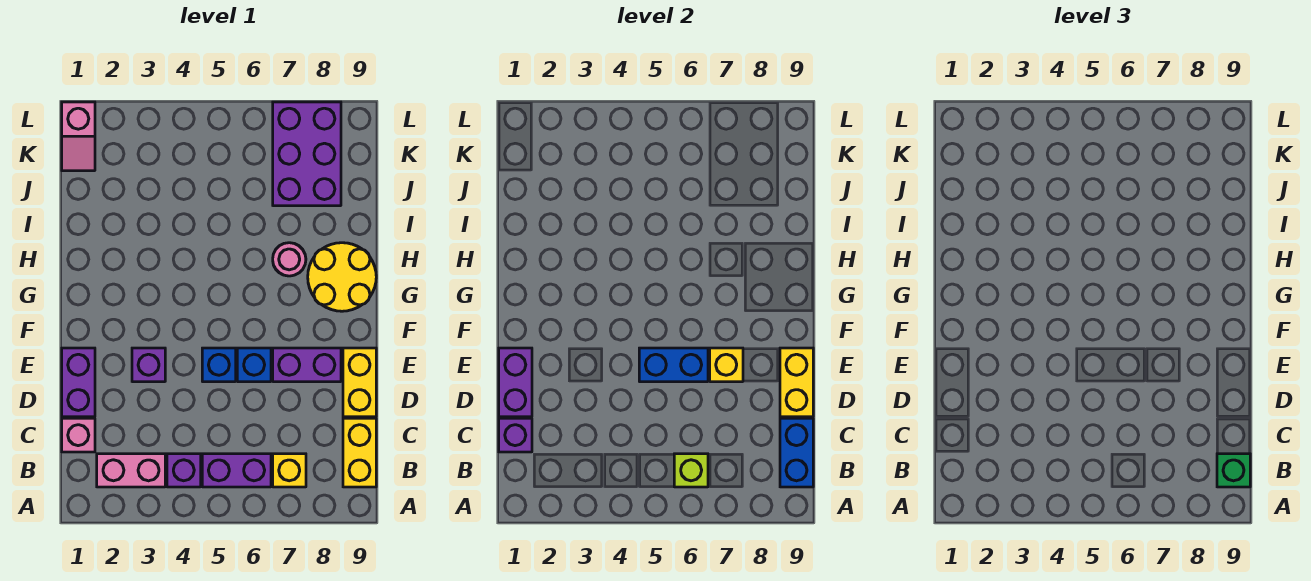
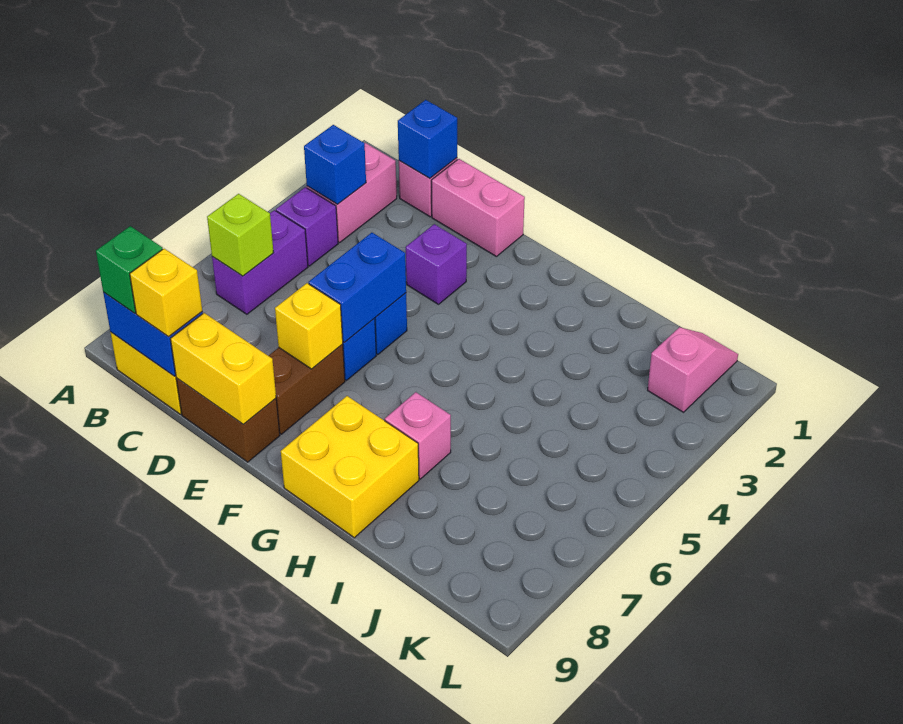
none -> blue brick B3 level 2
yellow brick B7 level 1 -> yellow brick C9 level 3
purple brick C1 level 2 -> blue brick C1 level 2
purple brick D1:E1 level 1 -> pink brick D1:E1 level 1
purple brick D1:E1 level 2 -> none
yellow brick D9:E9 level 1 -> brown brick D9:E9 level 1
purple brick E7:E8 level 1 -> brown brick E7:E8 level 1
yellow round brick G8:H9 level 1 -> yellow brick G8:H9 level 1
pink round brick H7 level 1 -> pink brick H7 level 1
purple brick J7:L8 level 1 -> none
pink slope K1:L1 level 1 top L -> pink slope K1:K2 level 1 top 2

